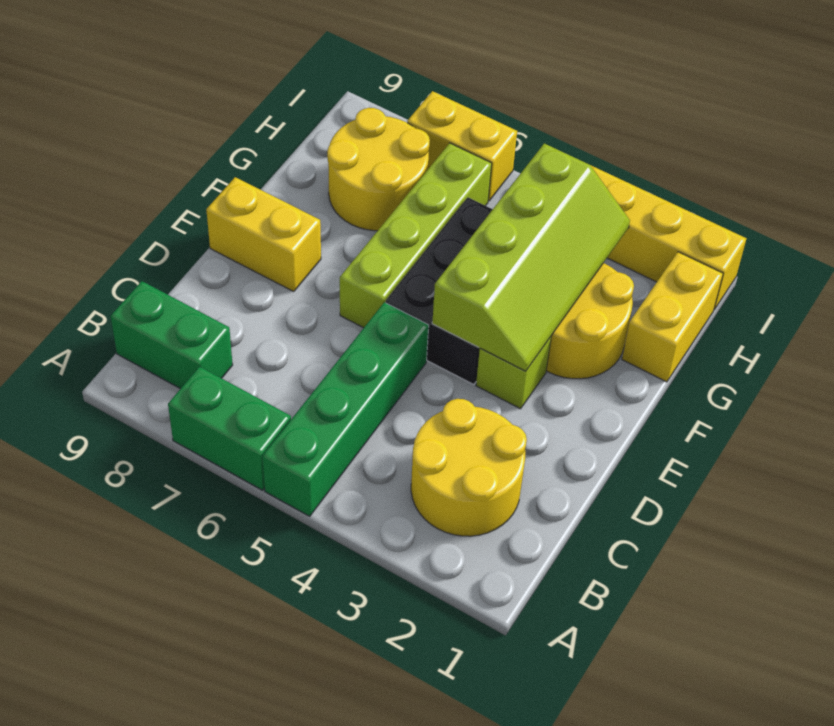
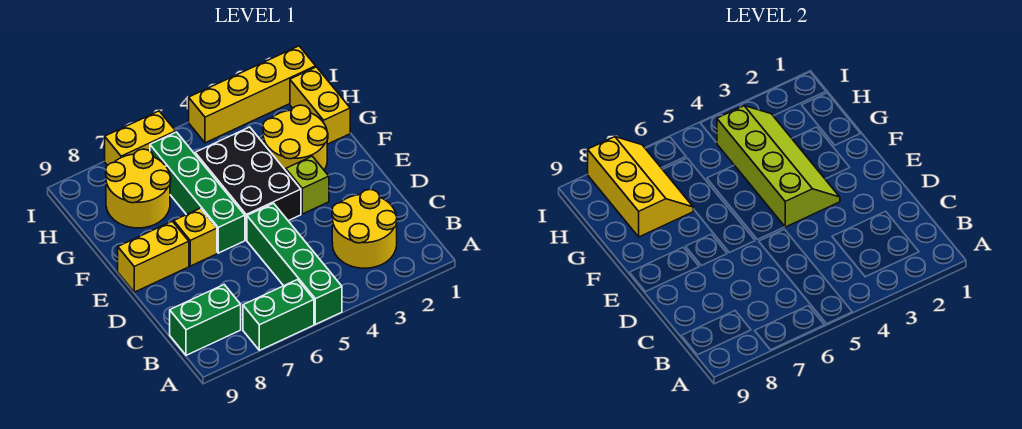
lime brick E6:H6 level 1 -> green brick E6:H6 level 1
none -> yellow brick E7 level 1
none -> yellow slope G7:I8 level 2 top 8

